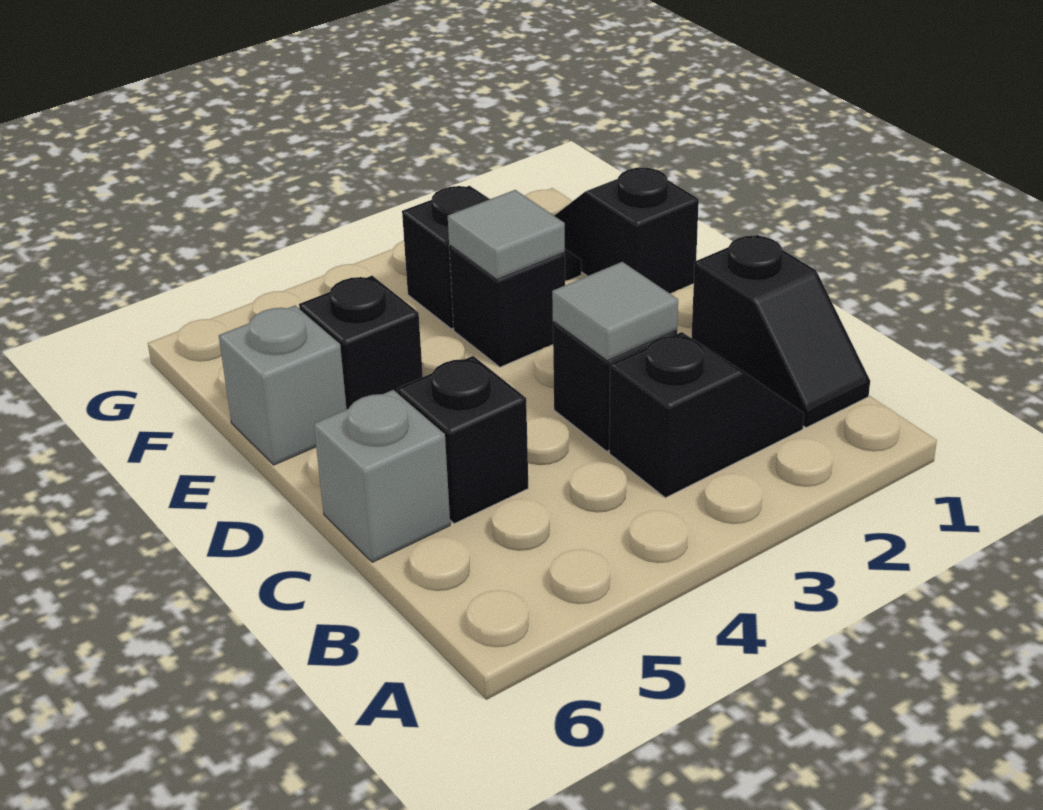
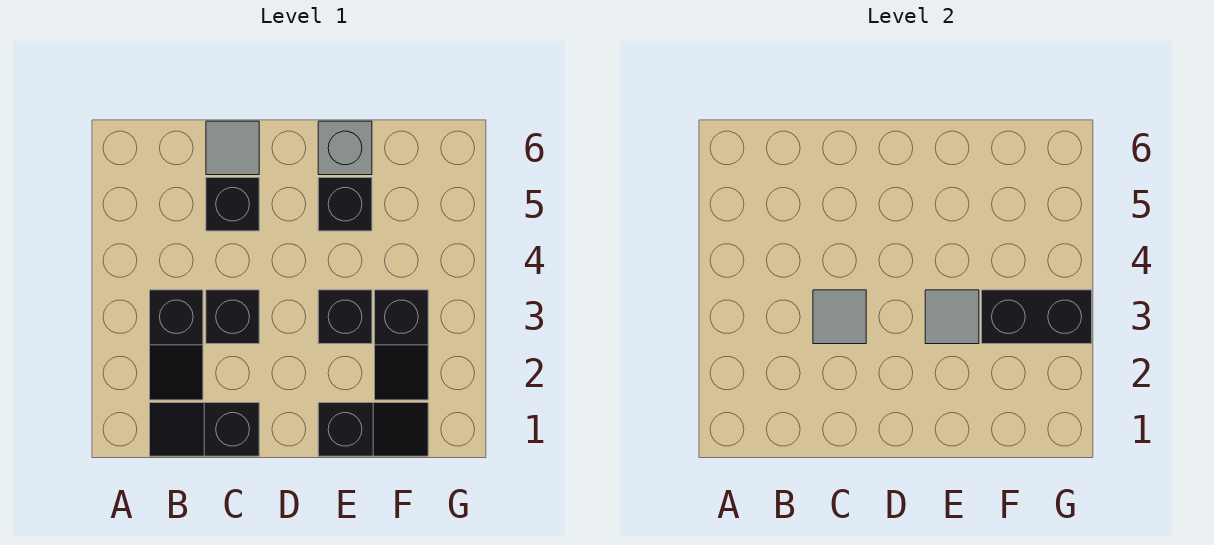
grey brick C6 level 1 -> grey tile C6 level 1
none -> black brick F3:G3 level 2

